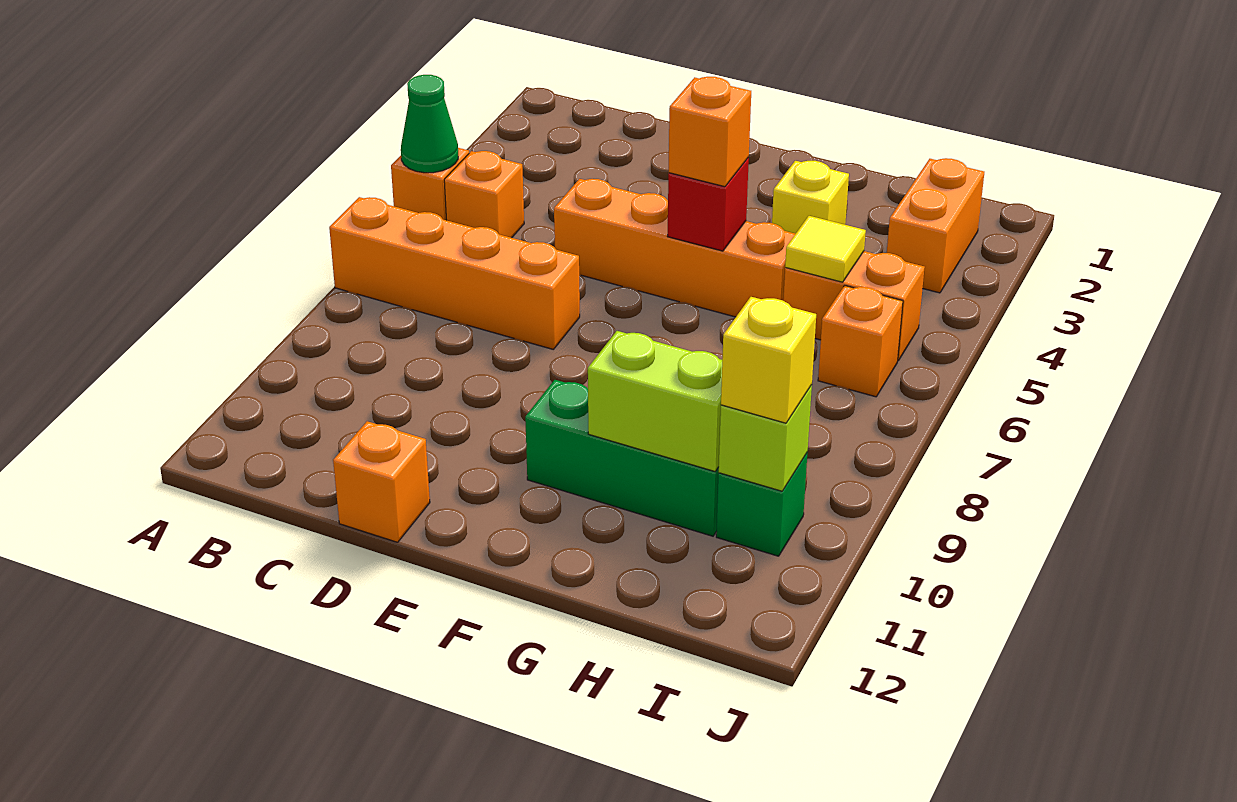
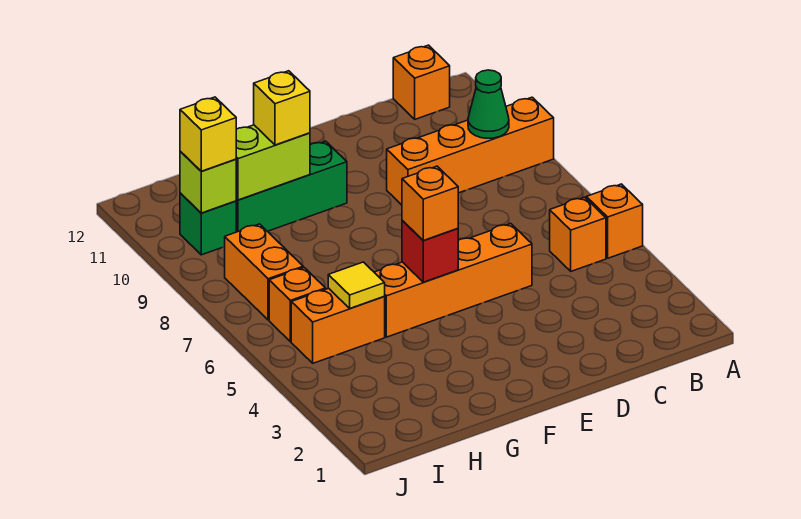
green cone A5 level 2 -> green cone B9 level 2
orange brick A7:D7 level 1 -> orange brick A9:D9 level 1
orange brick D12 level 1 -> orange brick B12 level 1
yellow brick G3 level 1 -> yellow brick G10 level 3
orange brick I2:I3 level 1 -> orange brick I7:I8 level 1

